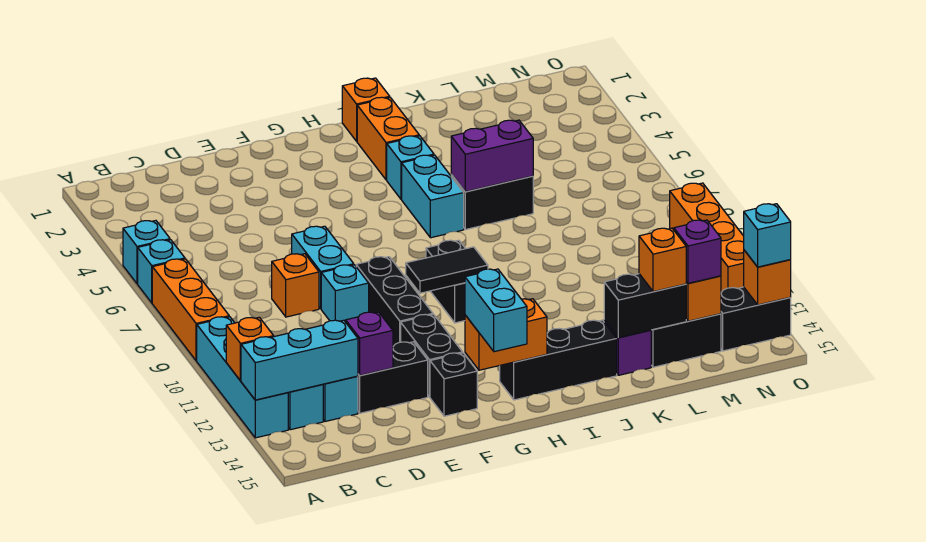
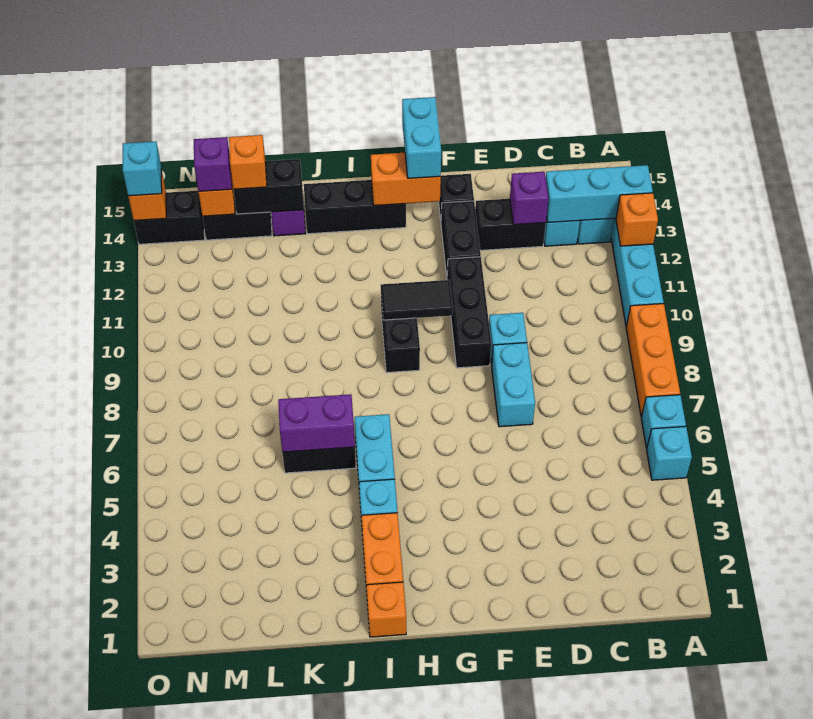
orange brick D8 level 1 -> none
orange brick O9:O12 level 1 -> none

